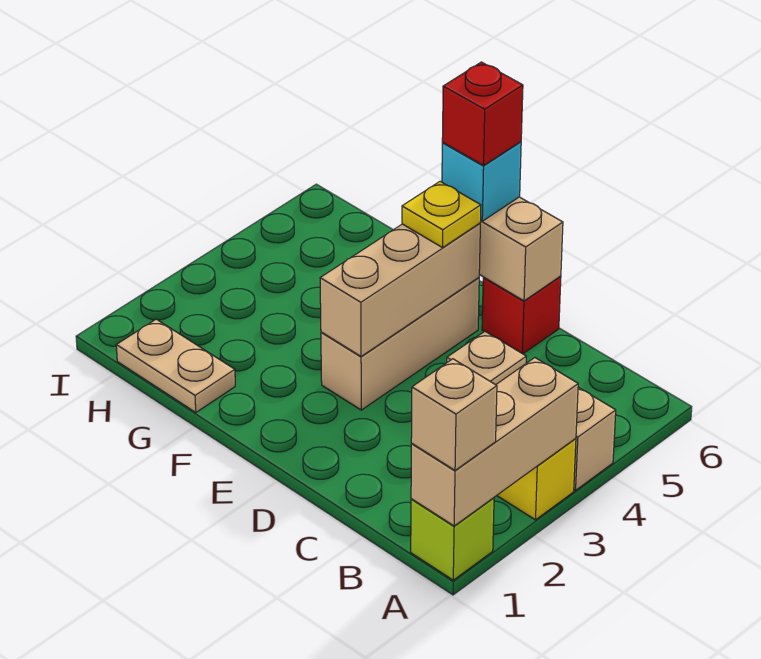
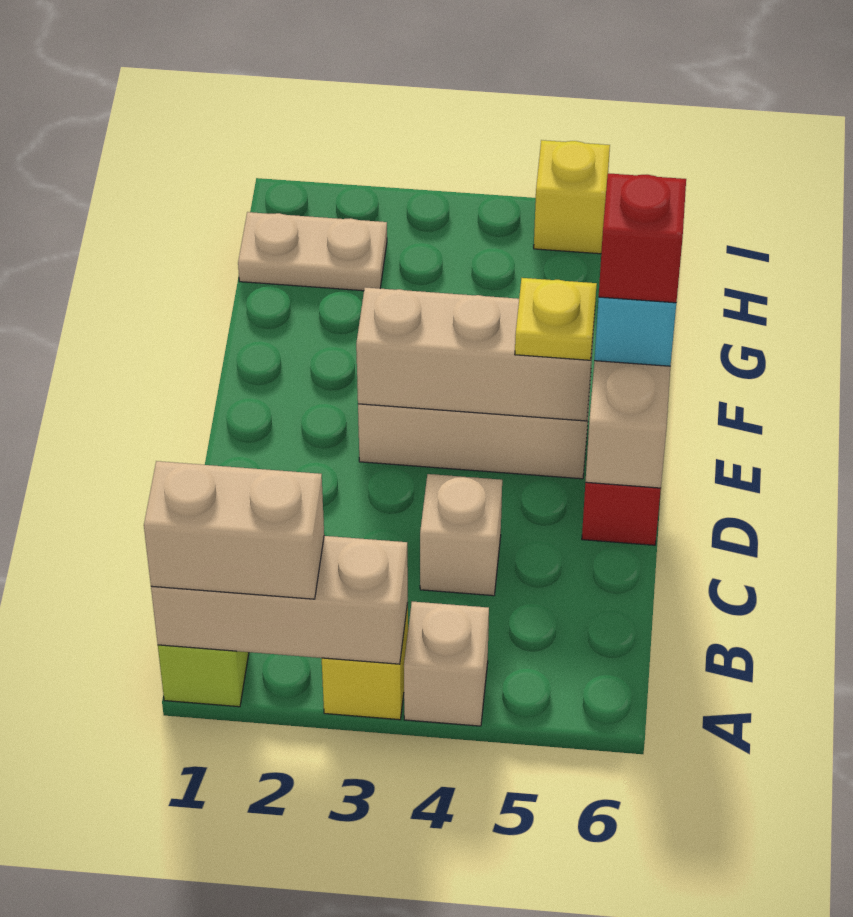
tan brick A1 level 3 -> tan brick A1:A2 level 3
tan plate G1:H1 level 1 -> tan plate H1:H2 level 1
none -> yellow brick I5 level 1

